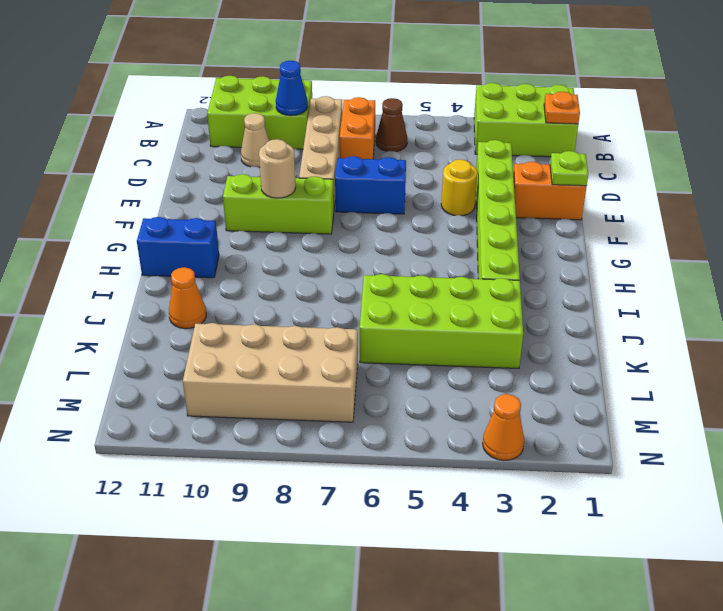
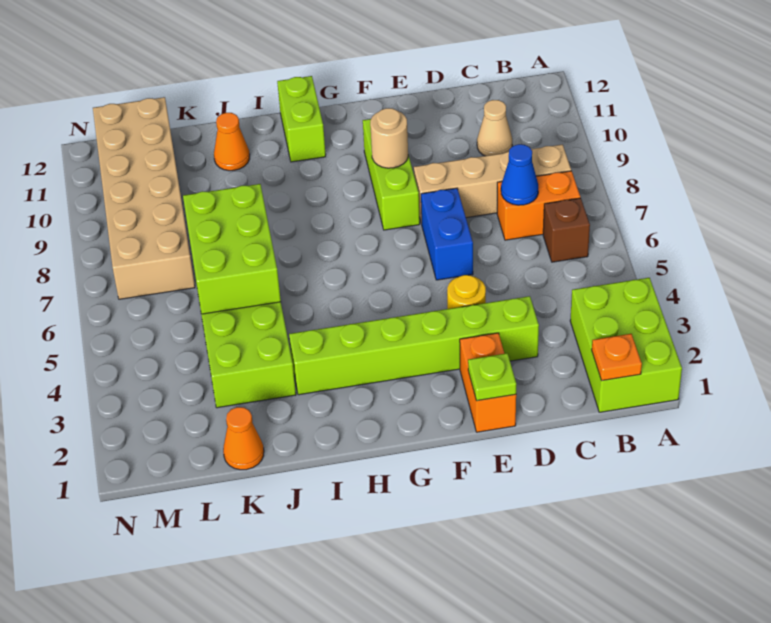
lime brick A9:B11 level 1 -> lime brick J5:K7 level 2
brown cone B6 level 1 -> brown brick B6 level 1
blue cone B9 level 2 -> blue cone C7 level 2
blue brick H11:H12 level 1 -> lime brick H11:H12 level 1
tan brick L7:M10 level 1 -> tan brick L7:M12 level 1
orange cone N3 level 1 -> orange cone K1 level 1

